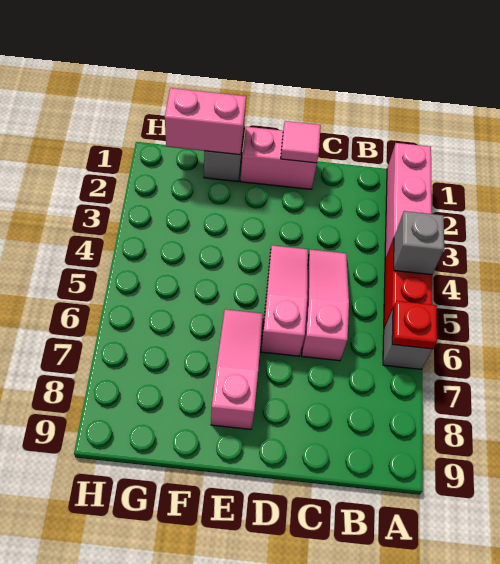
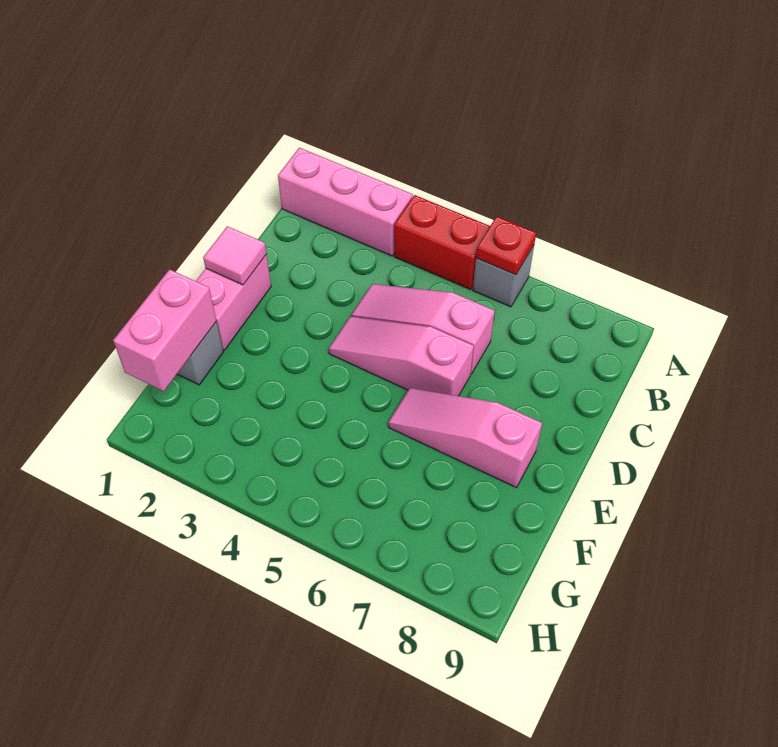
grey brick A4 level 2 -> none

